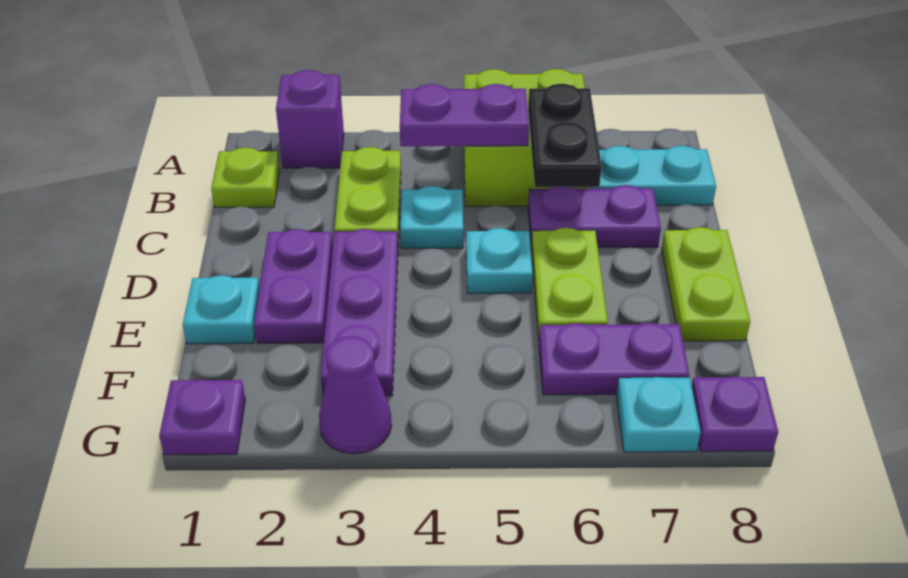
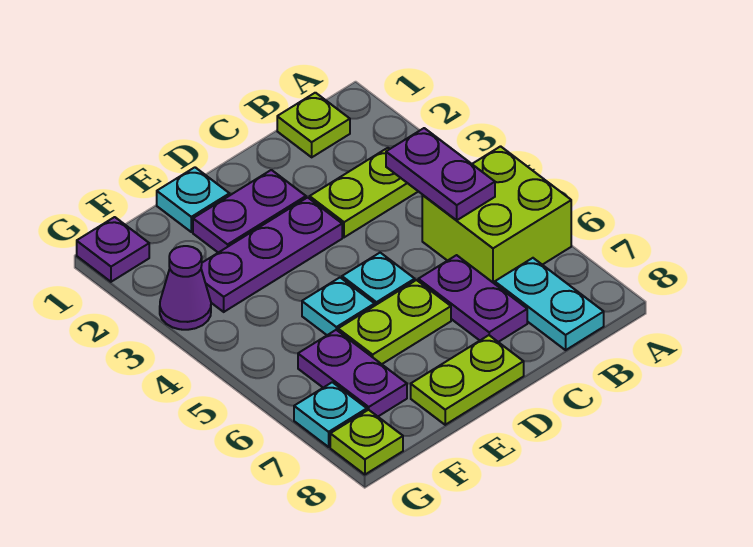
purple brick A2 level 1 -> none
black plate B6:C6 level 2 -> none
cyan plate C4 level 1 -> cyan plate E5 level 1
purple plate G8 level 1 -> lime plate G8 level 1

